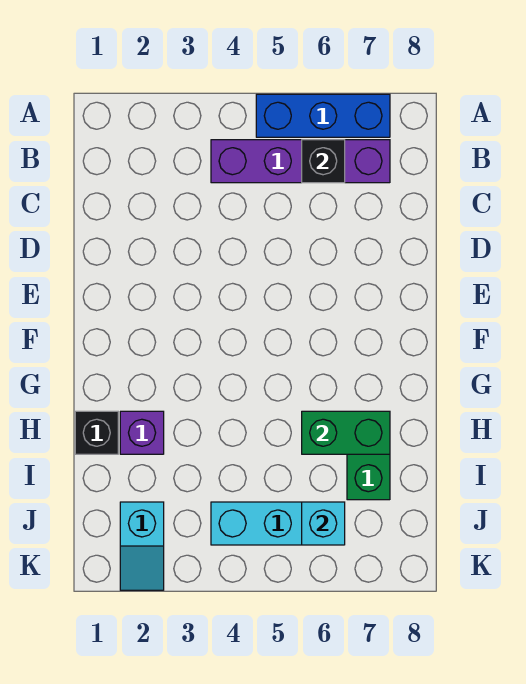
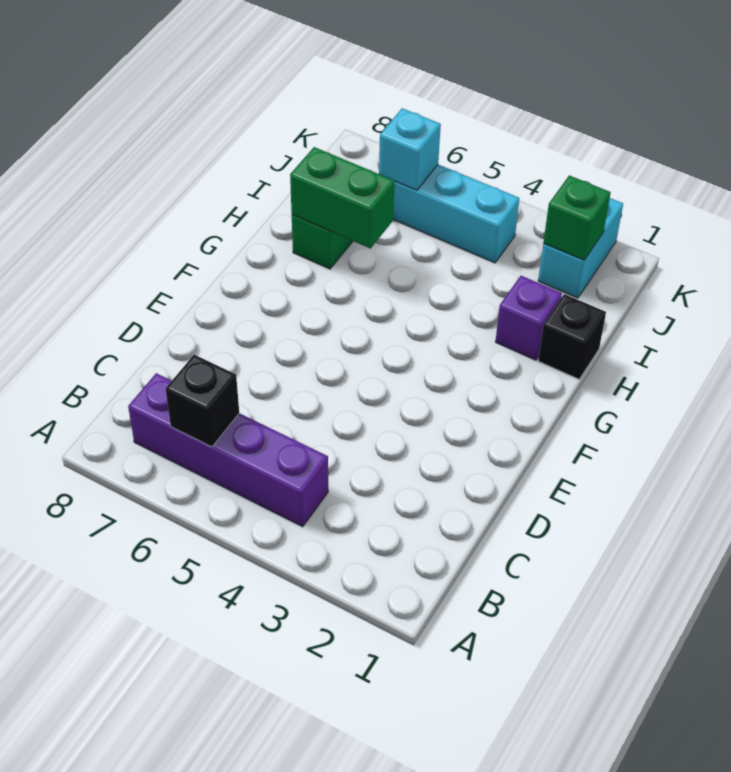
blue brick A5:A7 level 1 -> none
cyan slope J2:K2 level 1 top J -> cyan brick J2:K2 level 1
none -> green brick J2 level 2

